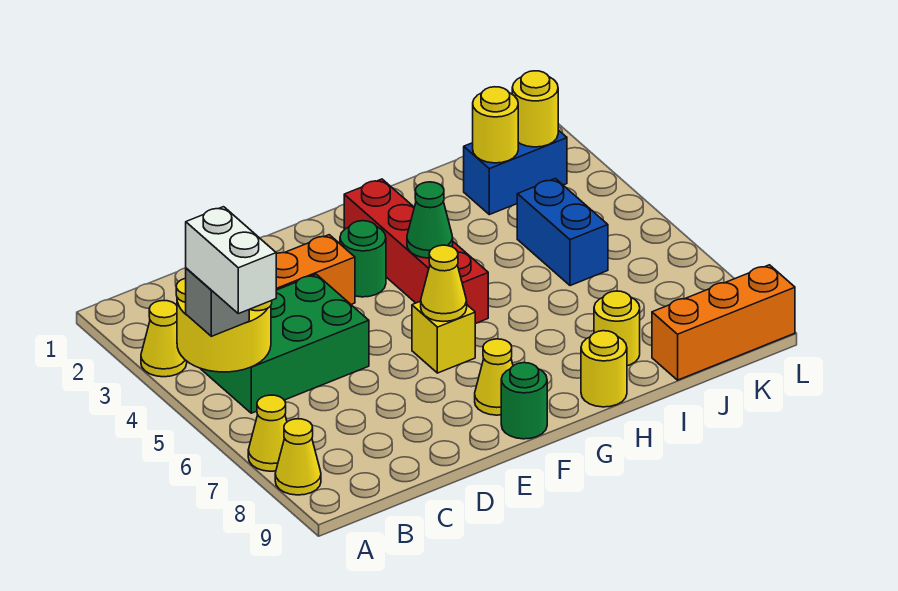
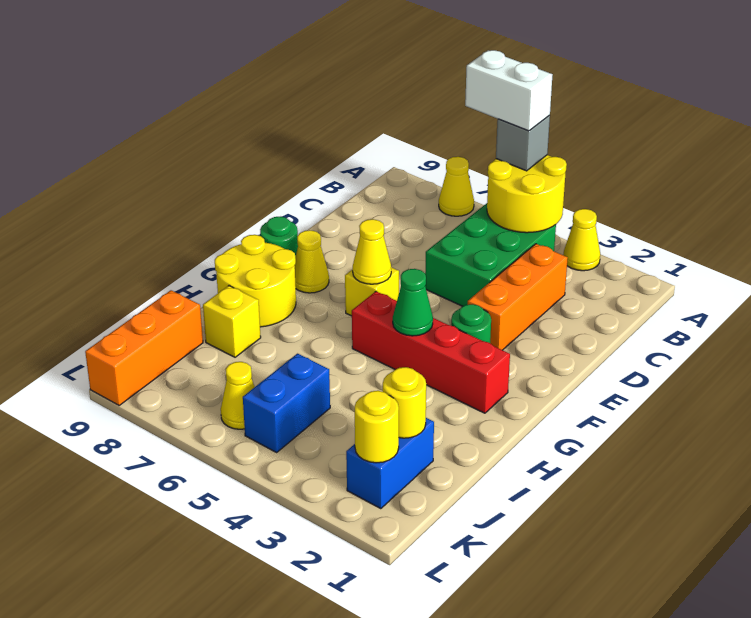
yellow cone A8 level 1 -> yellow cone K6 level 1
yellow round brick H9 level 1 -> yellow round brick G8:H9 level 1
yellow round brick I8 level 1 -> yellow brick I8 level 1
blue brick J4:J5 level 1 -> blue brick J5:K5 level 1

